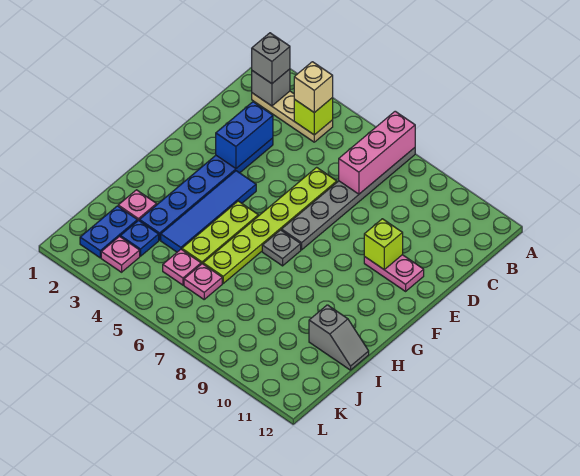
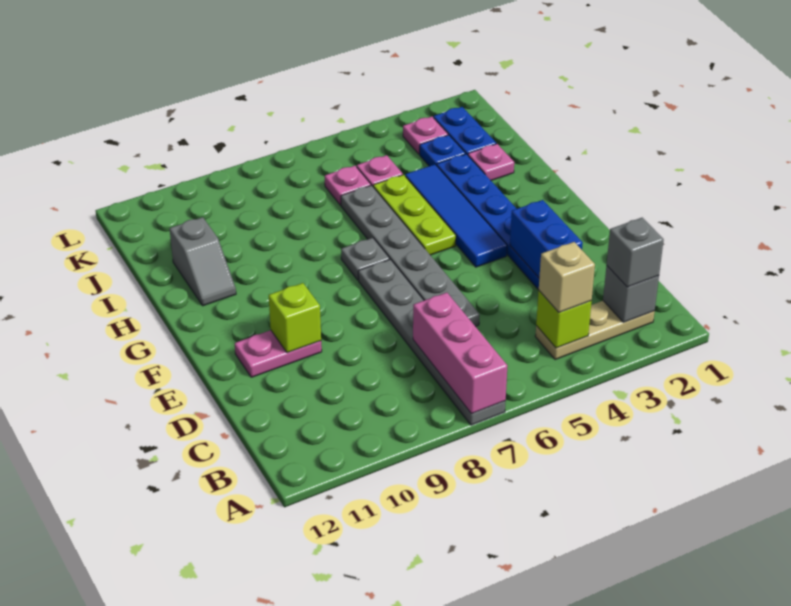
lime plate D6:I6 level 1 -> grey plate D6:I6 level 1
grey slope I11:I12 level 1 top 11 -> grey slope H11:I11 level 1 top I

